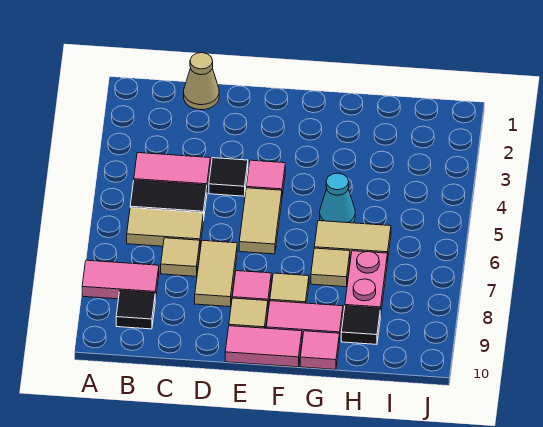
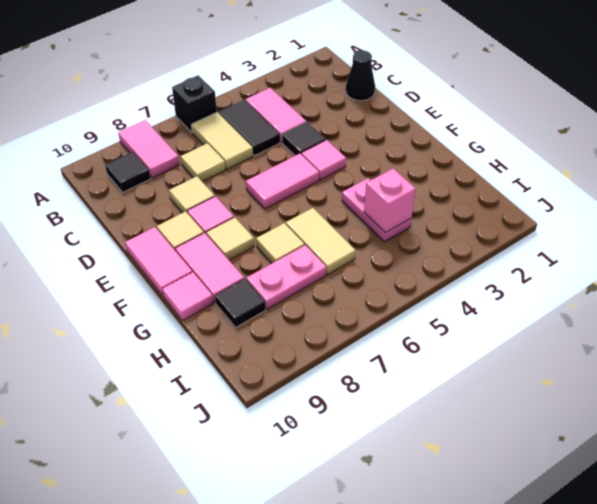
none -> black brick A6 level 1
tan cone C1 level 1 -> black cone C1 level 1
tan tile D7:D8 level 1 -> tan tile D8 level 1
tan tile E5:E6 level 1 -> pink tile E5:E6 level 1
none -> pink plate G4:H4 level 1
cyan cone G5 level 1 -> none
none -> pink brick H4 level 2

